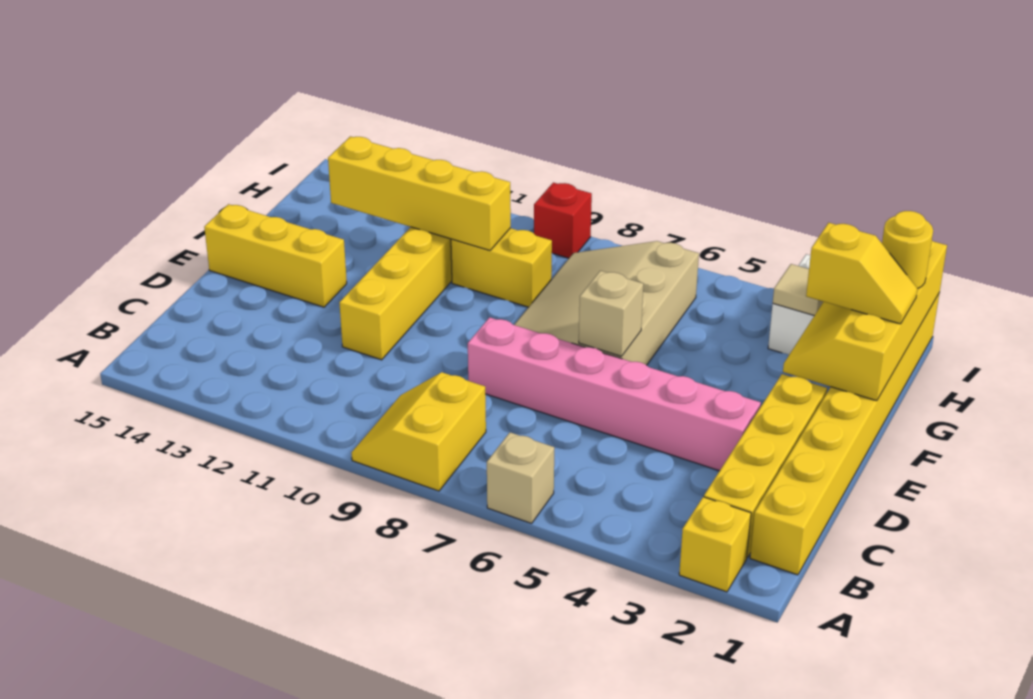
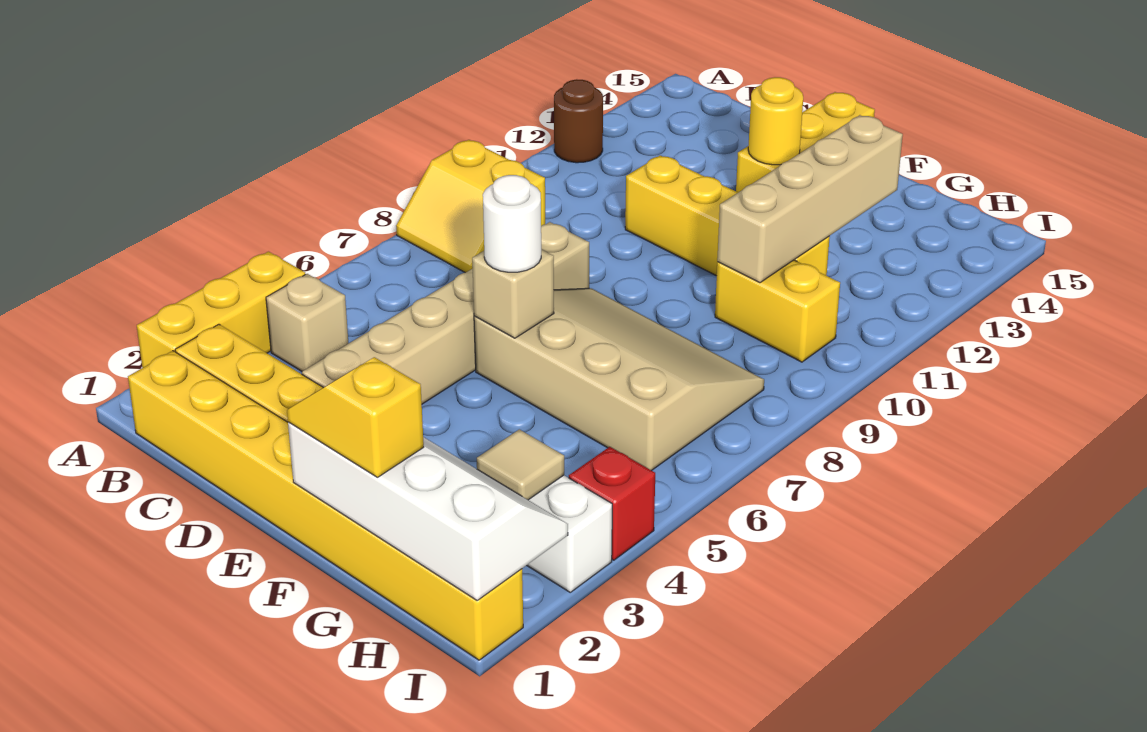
yellow brick A2 level 1 -> yellow brick A2:A4 level 1
tan brick A6 level 1 -> tan brick B4 level 1
yellow slope A8:B9 level 1 top 8 -> yellow slope A8:B9 level 1 top 9
none -> brown round brick A12 level 1
pink brick D3:D8 level 1 -> tan brick D3:D8 level 1
none -> white round brick E6 level 3
yellow slope F1:I2 level 2 top 1 -> white slope F1:I2 level 2 top 1
yellow slope G1:G2 level 3 top 2 -> yellow slope F1:G1 level 3 top G
yellow brick G9:G10 level 1 -> yellow brick G10:H10 level 1
yellow brick G10:G13 level 2 -> tan brick G10:G13 level 2
yellow round brick H1 level 3 -> yellow round brick E13 level 2
red brick I9 level 1 -> red brick I4 level 1

